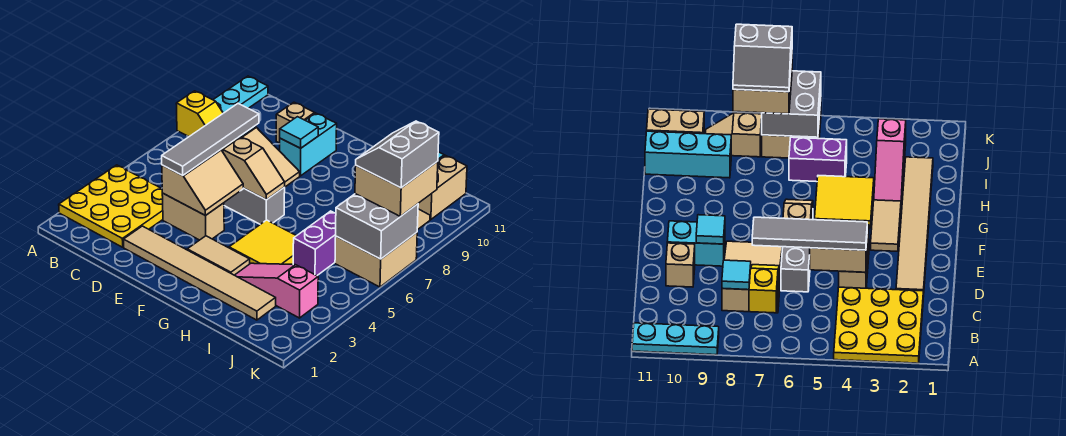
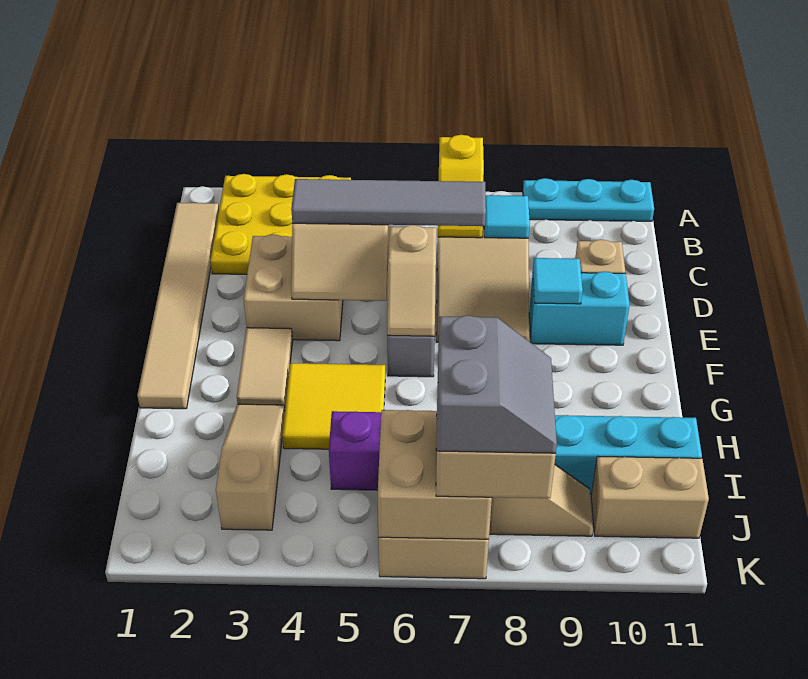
tan tile D2:I2 level 1 -> tan tile B1:G1 level 1
tan brick D4:E4 level 1 -> tan brick D3:E4 level 1
pink slope H3:J3 level 1 top J -> tan slope H3:J3 level 1 top J
grey brick J6:K7 level 2 -> tan brick J6:K7 level 2
grey slope J7:K8 level 4 top K -> grey slope J7:K8 level 4 top 7

